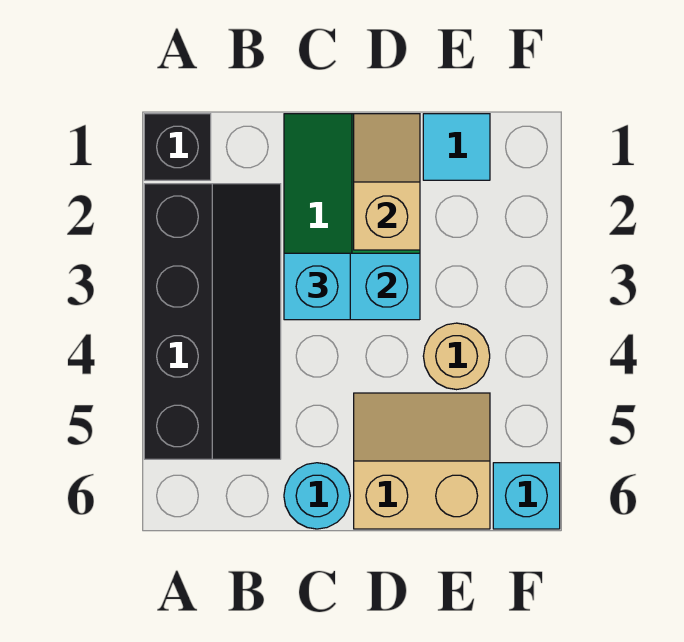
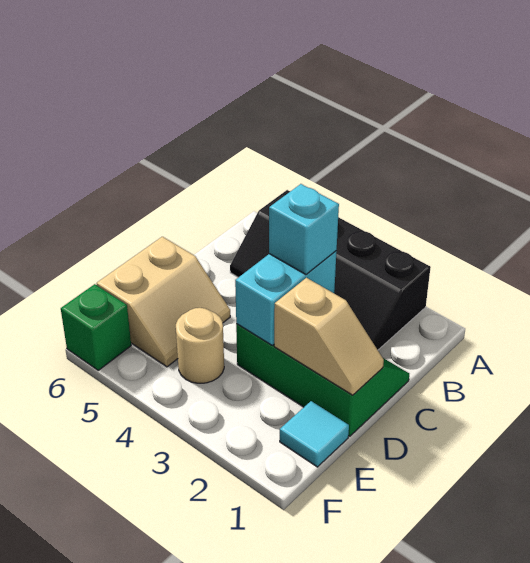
black brick A1 level 1 -> none
cyan round brick C6 level 1 -> none
cyan brick F6 level 1 -> green brick F6 level 1

